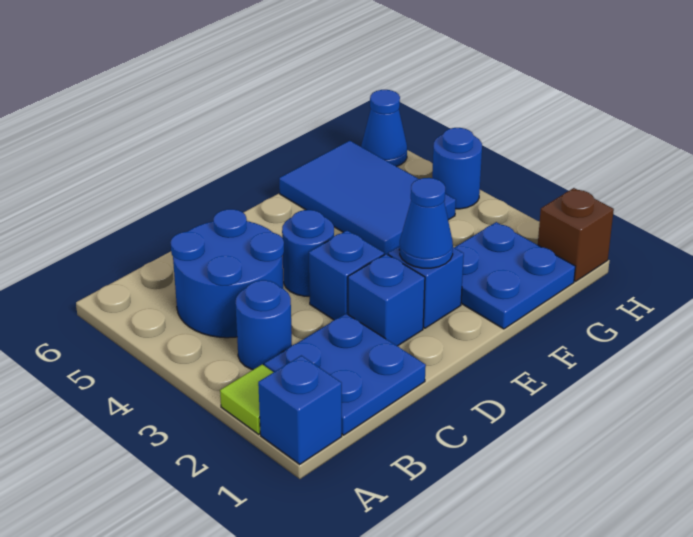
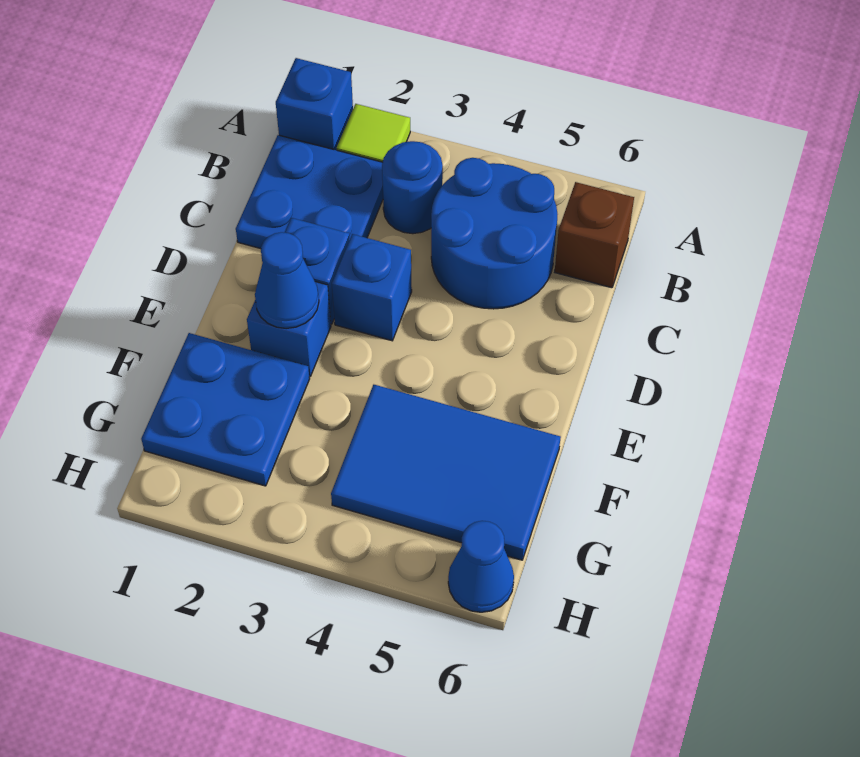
blue round brick D4 level 1 -> none
brown brick H1 level 1 -> brown brick B6 level 1
blue round brick H4 level 1 -> none

